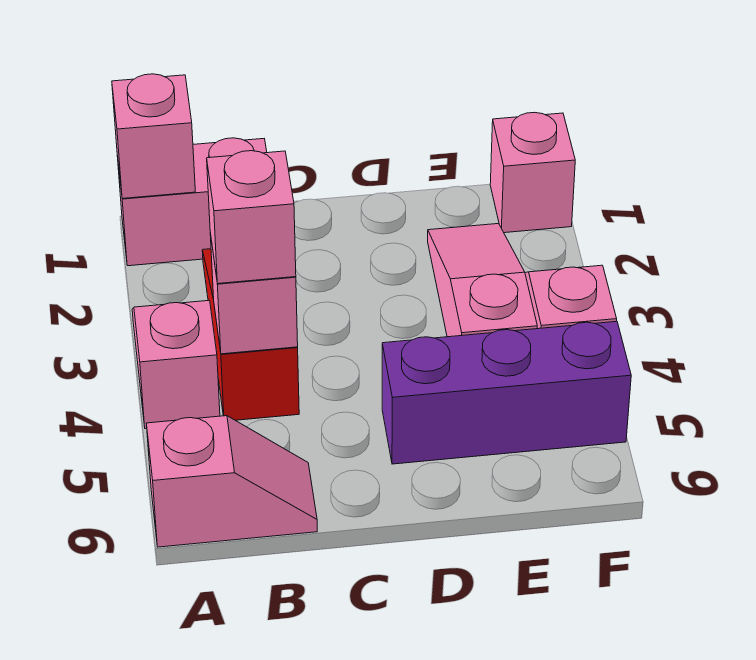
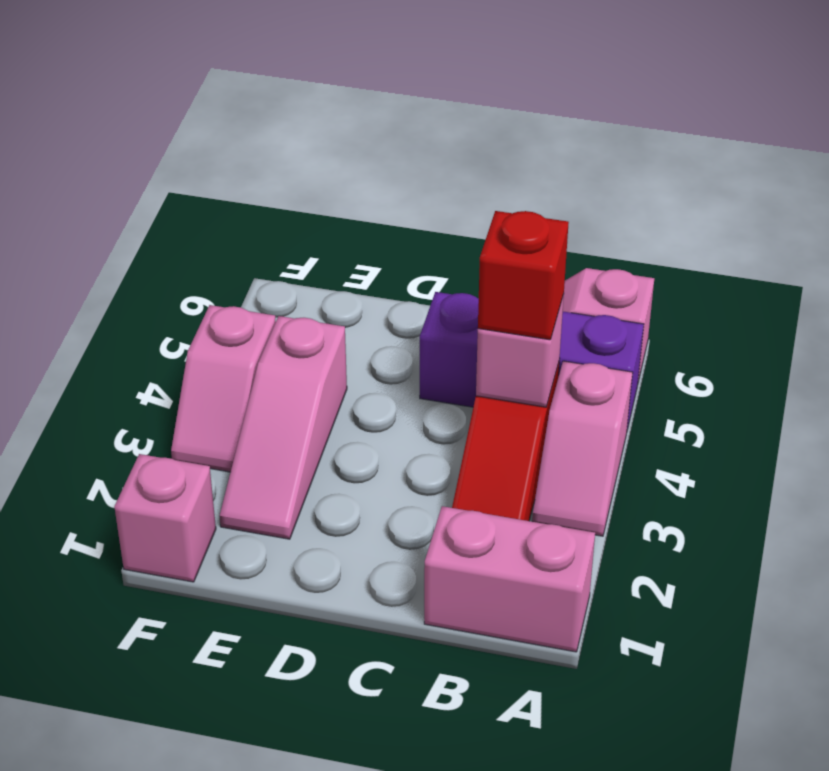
pink brick A1 level 2 -> none
pink brick B4 level 3 -> red brick B4 level 3
purple brick D5:F5 level 1 -> purple brick A5:C5 level 1

